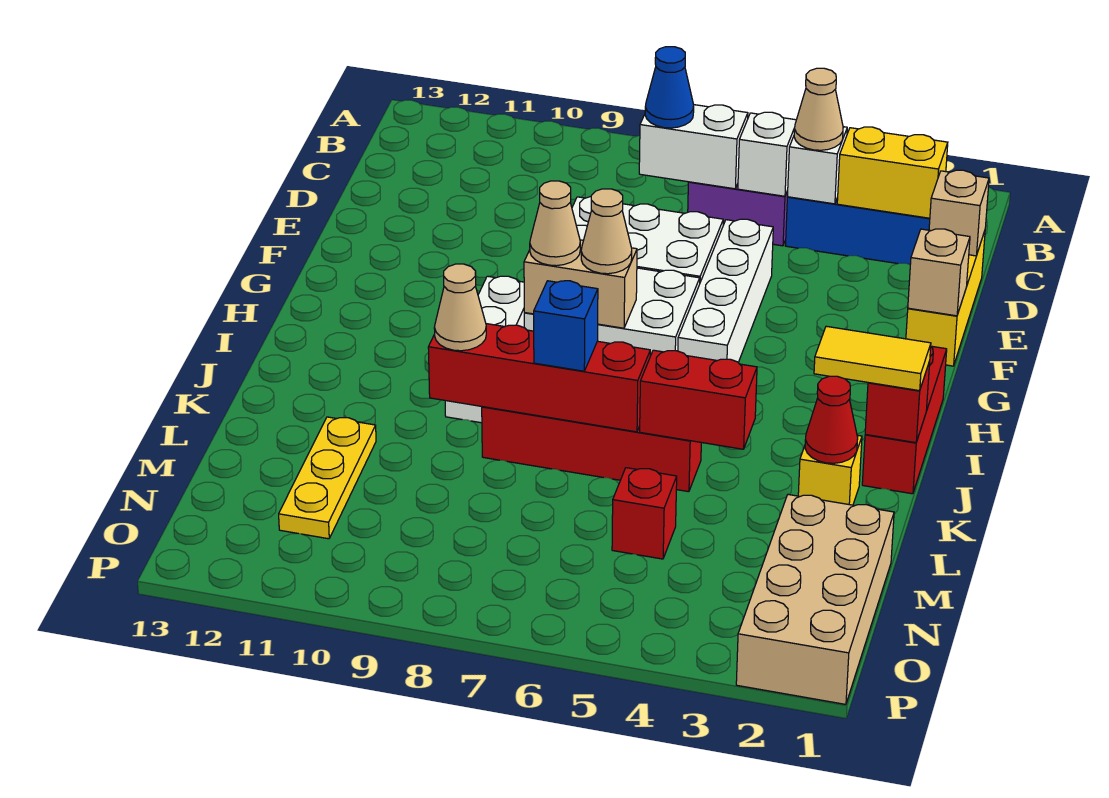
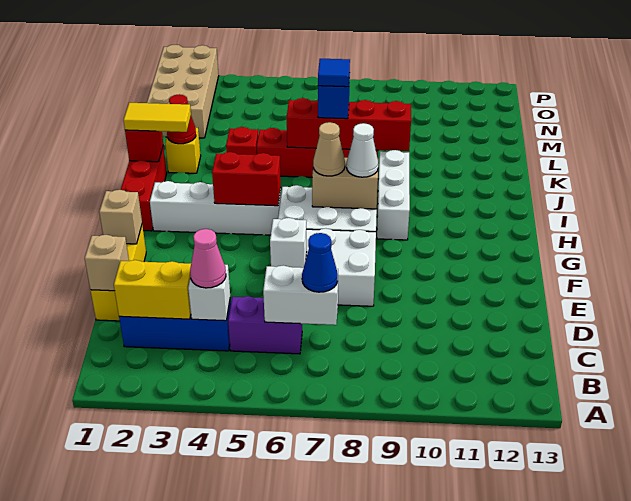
tan cone C4 level 3 -> pink cone C4 level 3
white brick C5 level 2 -> white brick E6 level 2
white brick E5:H5 level 1 -> white brick H2:H5 level 1
tan cone H8 level 3 -> white cone H8 level 3
red brick K4:K5 level 2 -> red brick H4:H5 level 2
none -> blue tile K7 level 4
tan cone K9 level 3 -> none
yellow plate L11:N11 level 1 -> none
red brick M5 level 1 -> red brick K4 level 1

